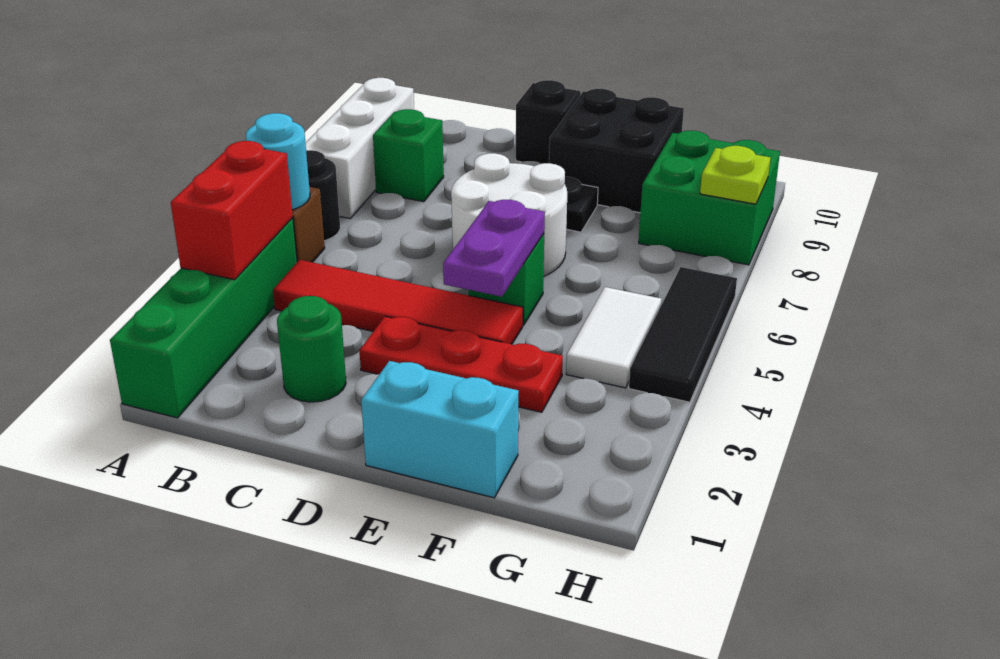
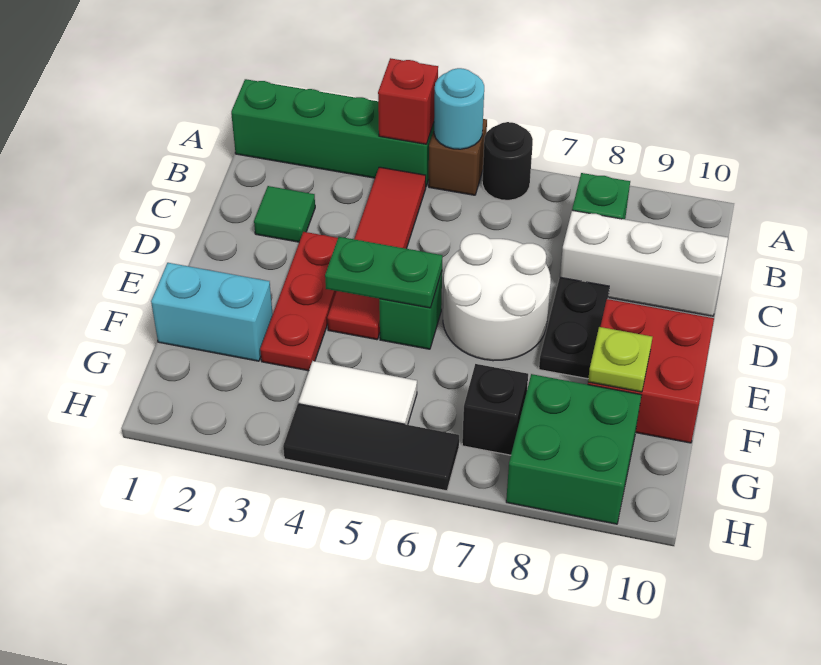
red brick A3:A4 level 2 -> red brick A4 level 2
white brick A7:A9 level 1 -> white brick C8:C10 level 1
green round brick C2 level 1 -> green tile C2 level 1
black brick D10 level 1 -> black brick G7 level 1
cyan brick E1:F1 level 1 -> cyan brick F1:F2 level 1
purple plate E4:E5 level 2 -> green plate E4:E5 level 2
black brick E9:F10 level 1 -> red brick E9:F10 level 1
lime plate H8 level 2 -> lime plate F9 level 2

